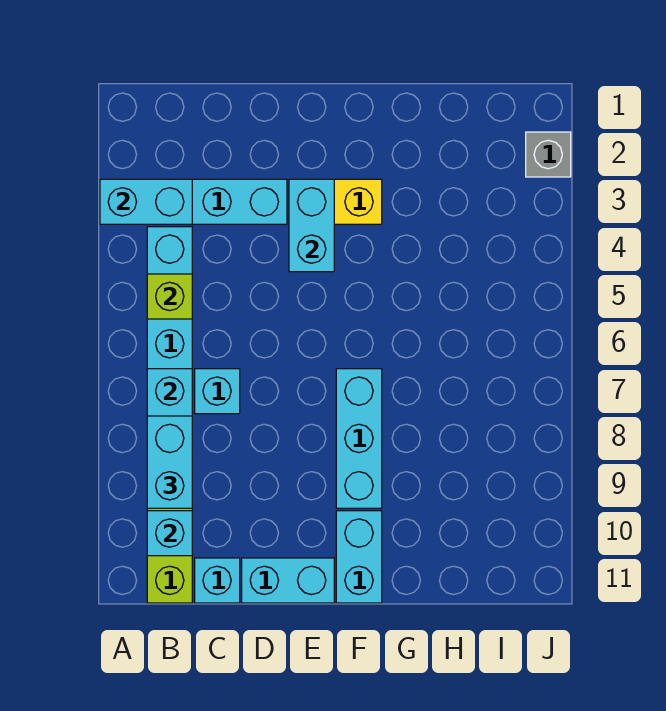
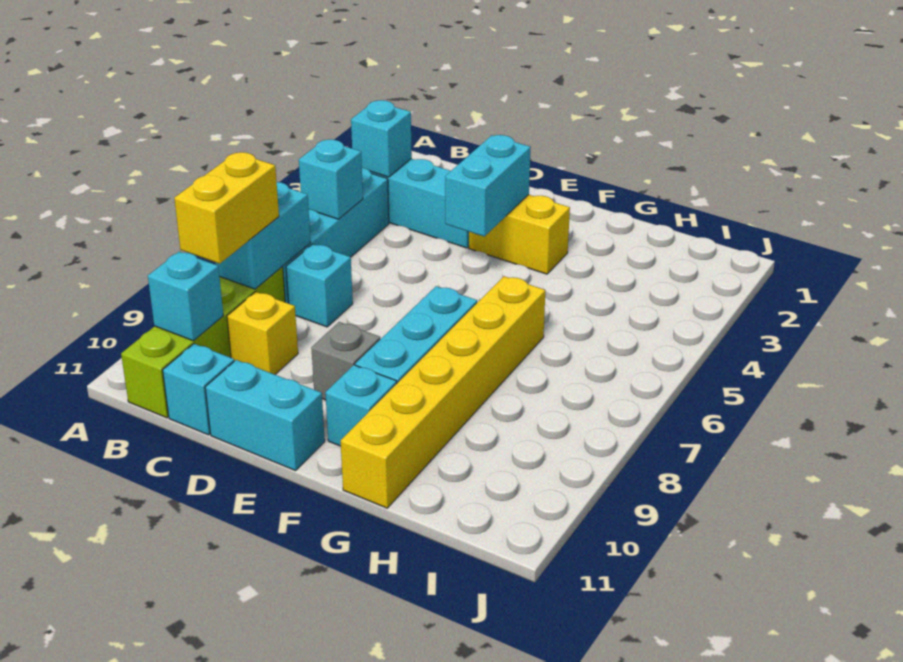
cyan brick A3:B3 level 2 -> cyan brick B3 level 2
lime brick B5 level 2 -> cyan brick B5 level 2
cyan brick B8:B9 level 3 -> yellow brick B8:B9 level 3
none -> yellow brick C9 level 1
cyan brick F10:F11 level 1 -> cyan brick F10 level 1
none -> yellow brick G6:G11 level 1
grey brick J2 level 1 -> grey brick E9 level 1

